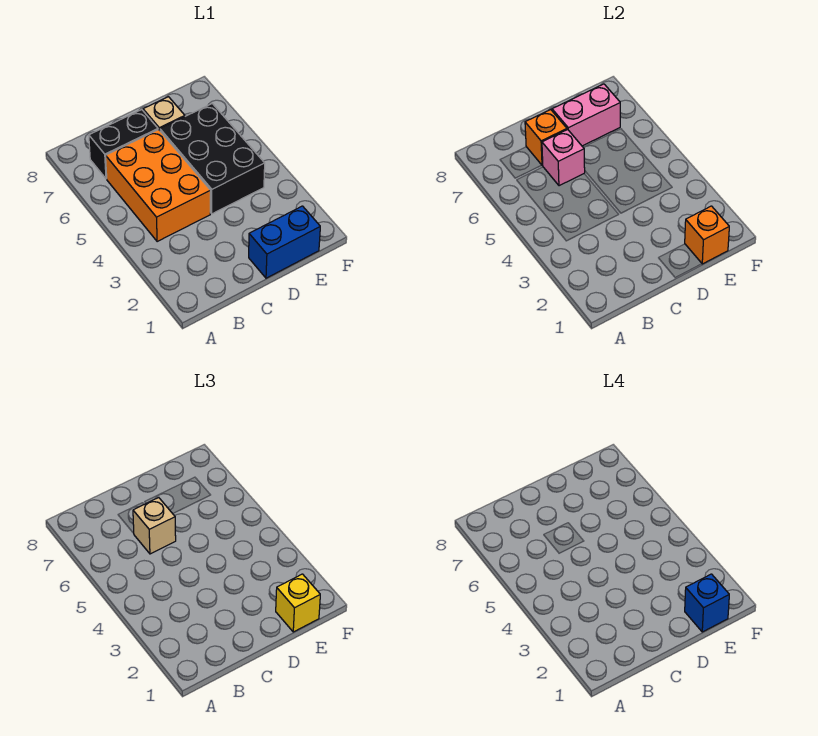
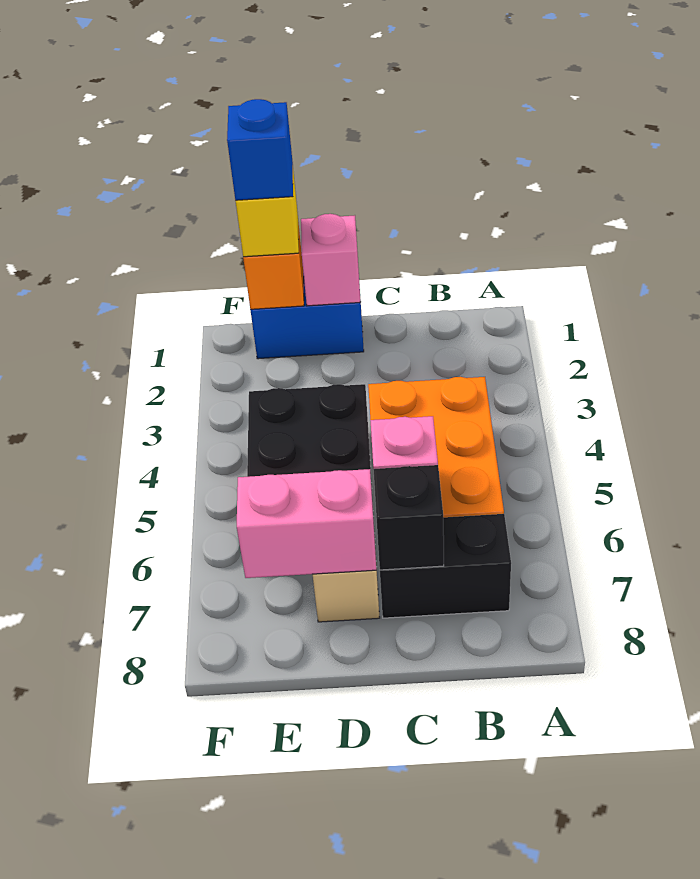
tan brick C6 level 3 -> none
orange brick C7 level 2 -> black brick C7 level 2
none -> pink brick D1 level 2

